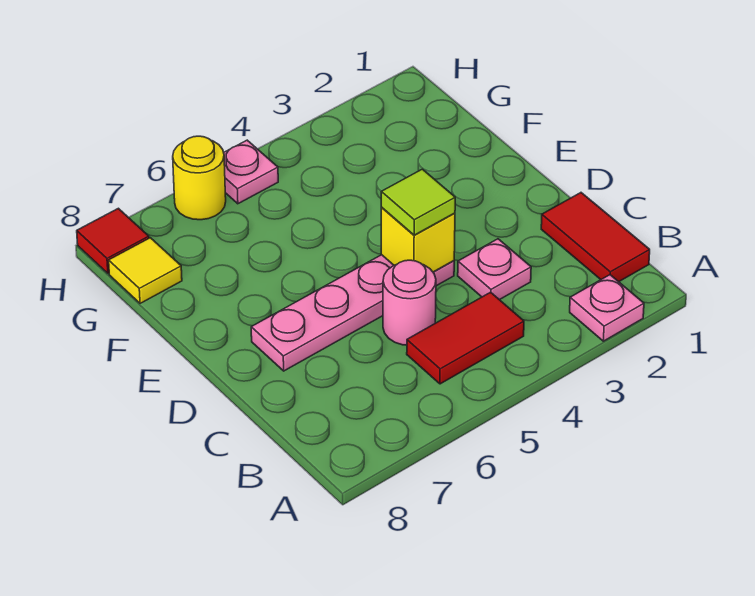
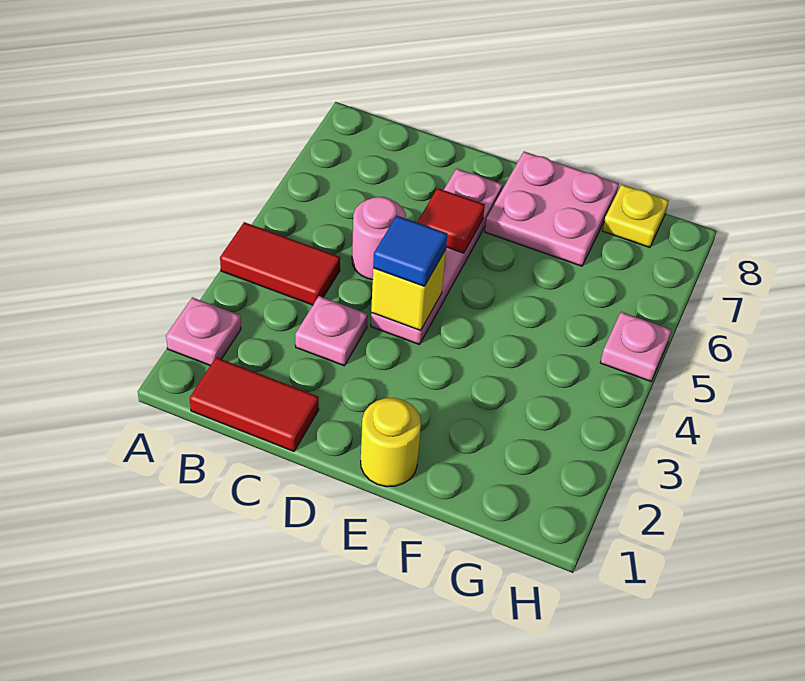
red tile B4:B5 level 1 -> red tile A4:B4 level 1
lime tile D4 level 3 -> blue tile D4 level 3
none -> pink plate E7:F8 level 1
yellow tile G8 level 1 -> yellow plate G8 level 1
yellow round brick H6 level 1 -> yellow round brick E1 level 1
red tile H8 level 1 -> red tile D6 level 2

